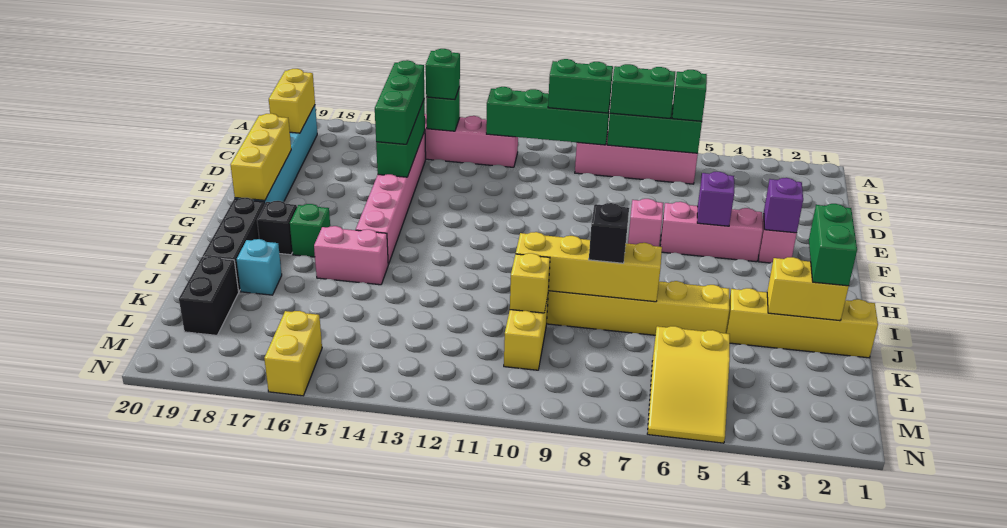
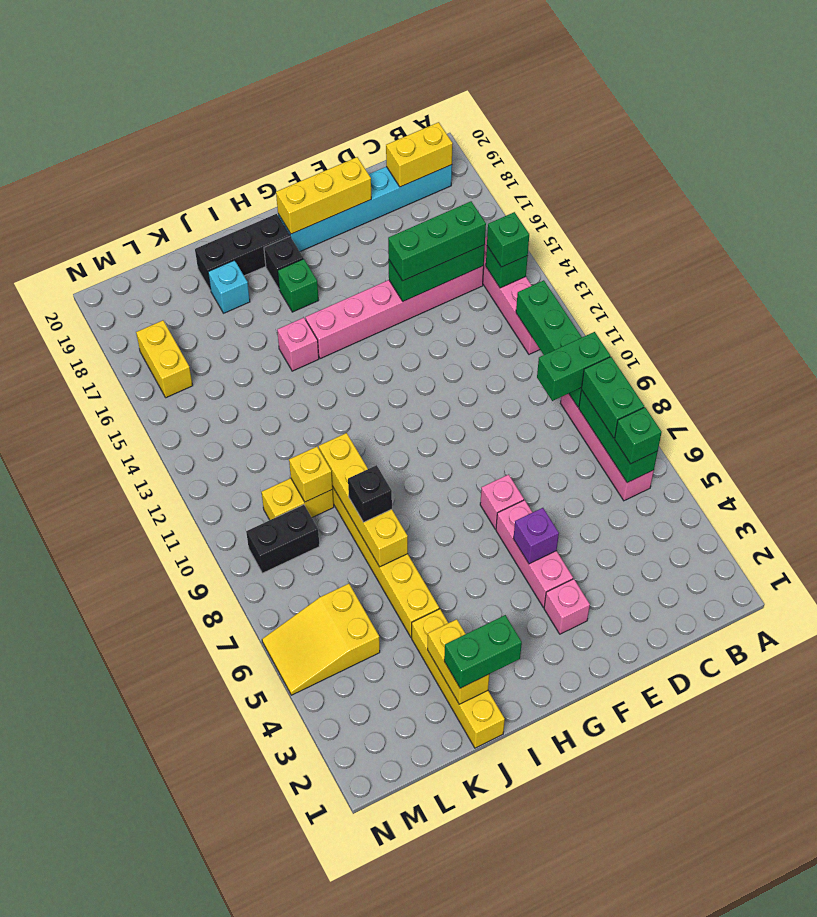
green brick B9:B10 level 3 -> green brick B9:C9 level 3
purple brick F3 level 2 -> none
pink brick I15:I16 level 1 -> pink brick I15 level 1
black brick K19:L19 level 1 -> black brick L9:M9 level 1
yellow brick M16:N16 level 1 -> yellow brick M16:M17 level 1

